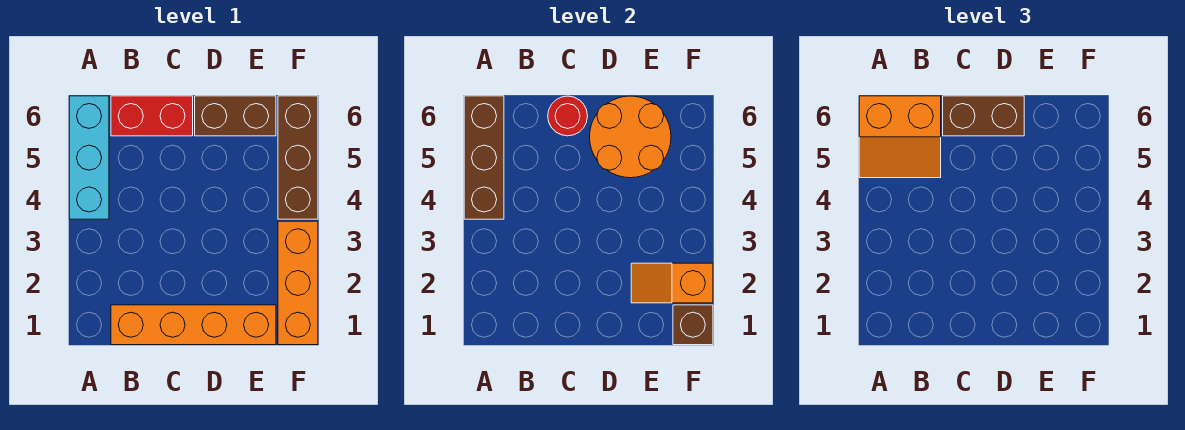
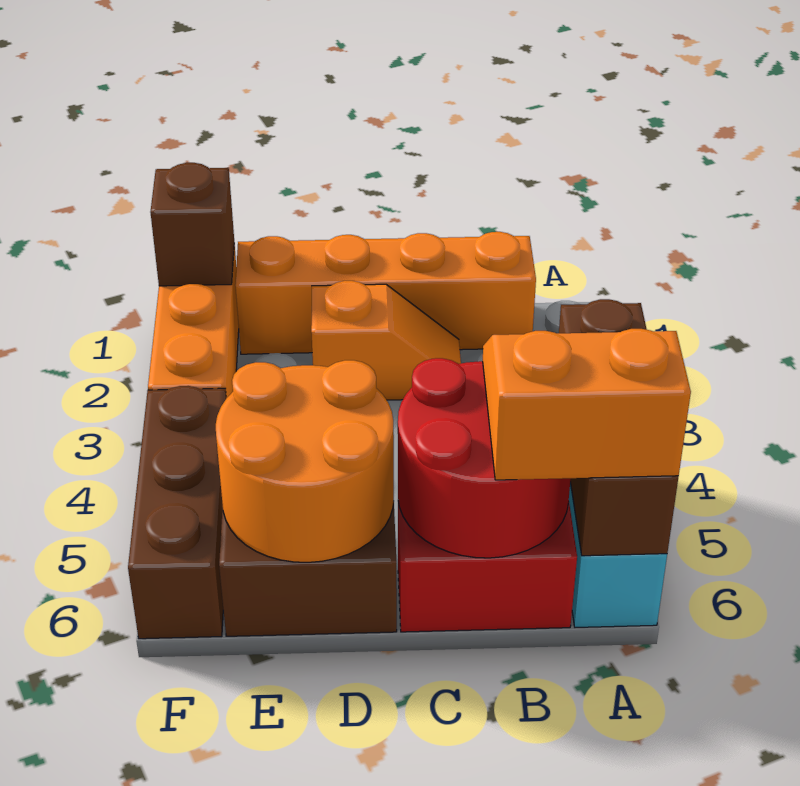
red round brick C6 level 2 -> red round brick B5:C6 level 2
brown brick C6:D6 level 3 -> none
orange slope E2:F2 level 2 top F -> orange slope C2:D2 level 1 top D

